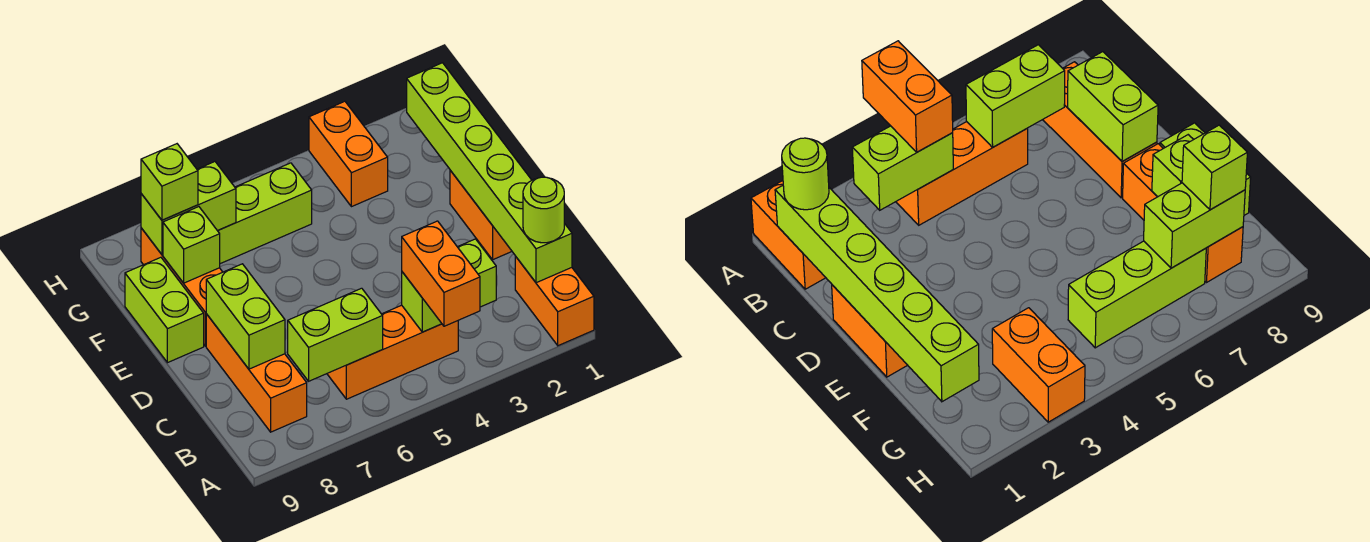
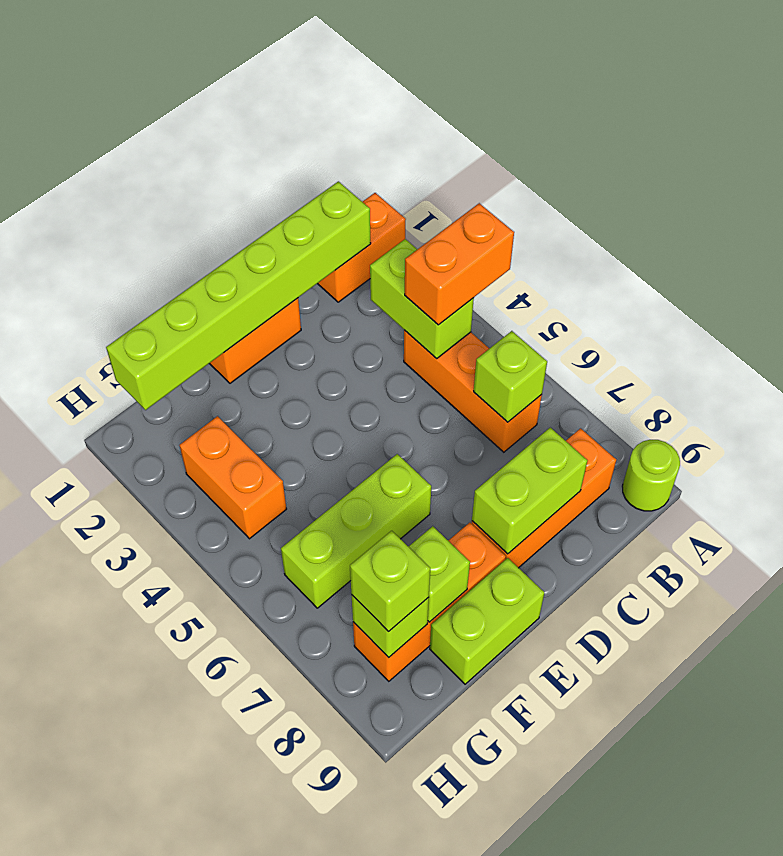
lime round brick B1 level 3 -> lime round brick A9 level 1
lime brick B6:B7 level 2 -> lime brick B6 level 2
orange brick G3:H3 level 1 -> orange brick G3:G4 level 1
lime brick G5:G7 level 1 -> lime brick E6:G6 level 1
lime brick G7:G8 level 2 -> lime brick G8 level 2

